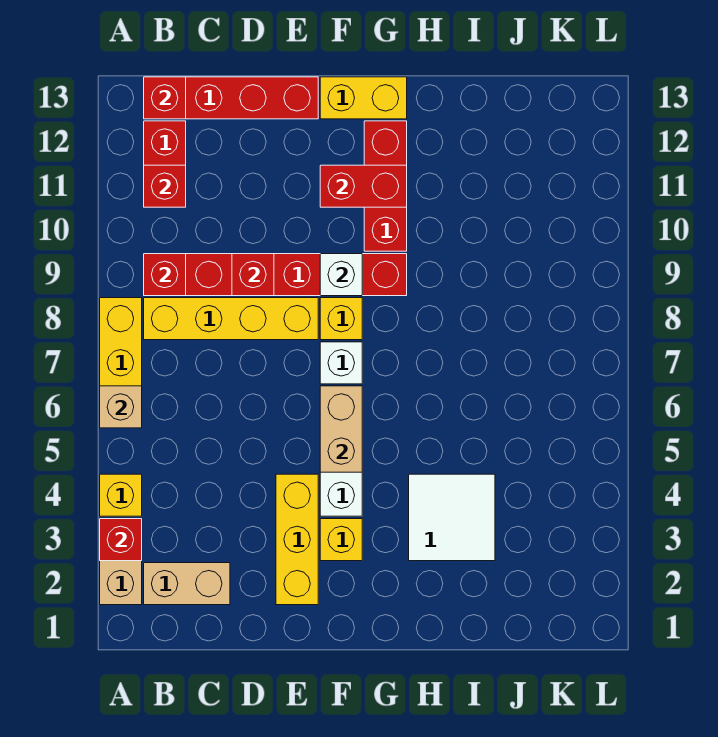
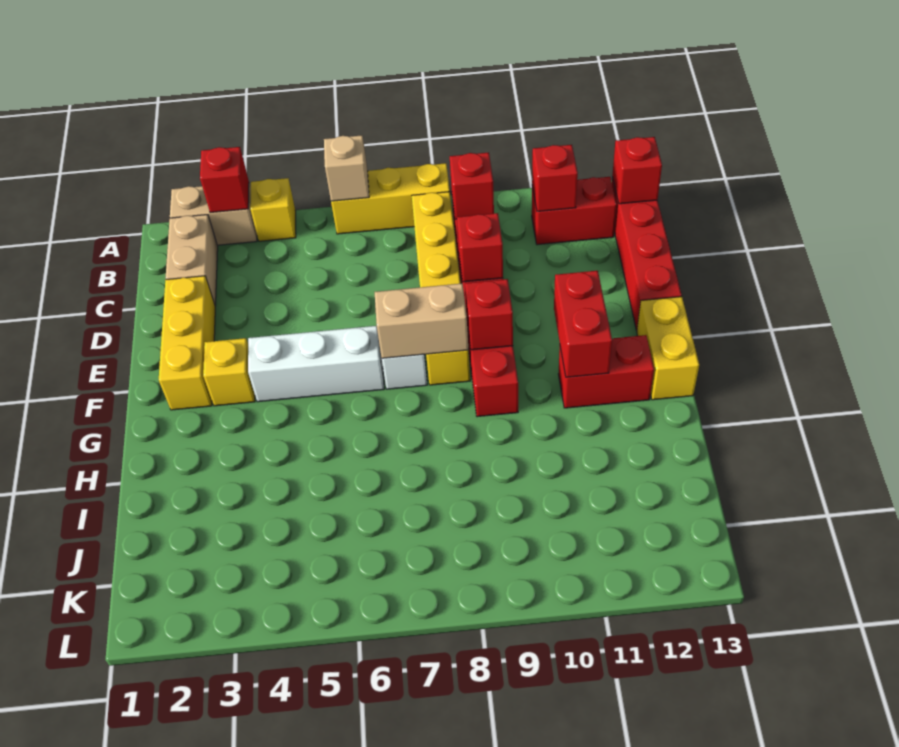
yellow brick E2:E4 level 1 -> yellow brick D2:F2 level 1
tan brick F5:F6 level 2 -> tan brick F7:F8 level 2
white brick F9 level 2 -> red brick F9 level 2
red brick G10:G12 level 1 -> red brick G11:G12 level 1
white tile H3:I4 level 1 -> none

